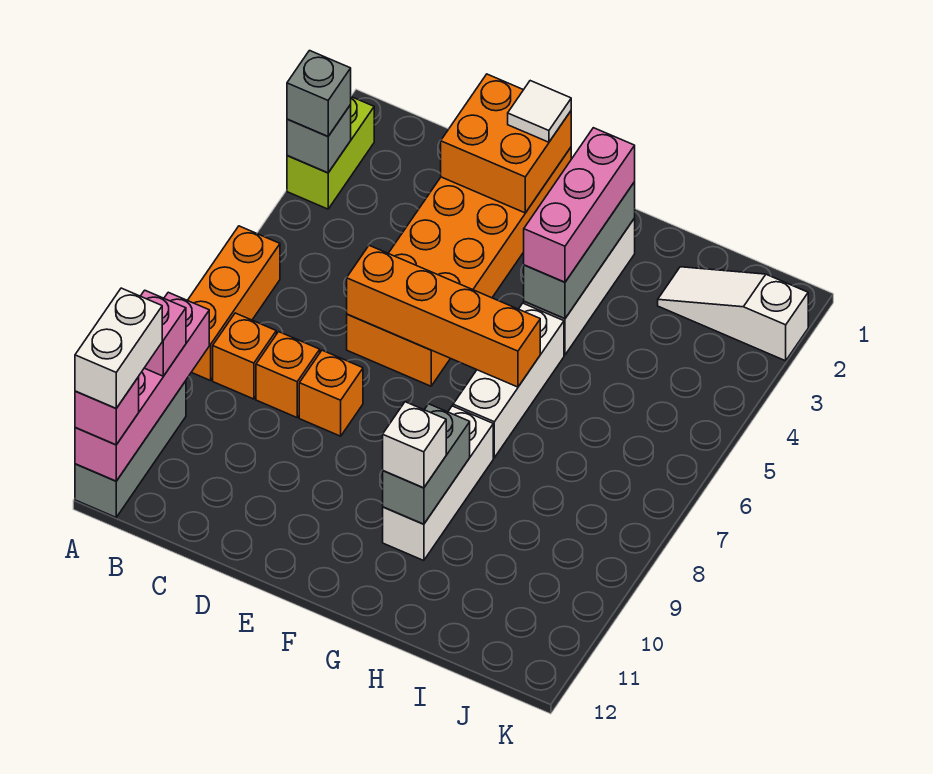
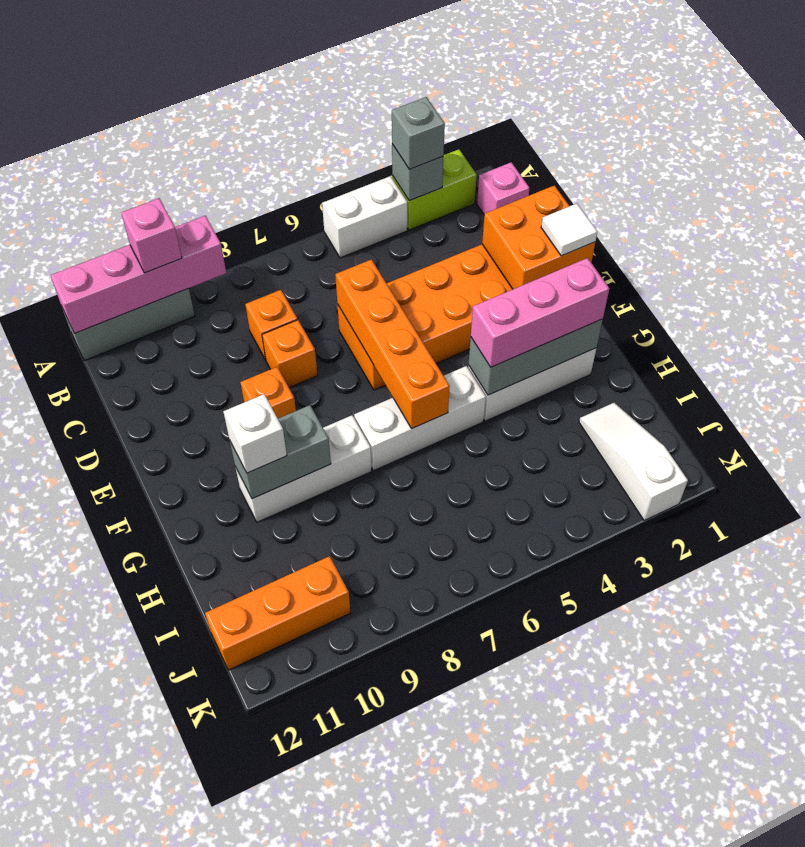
orange brick A6:A8 level 1 -> orange brick J10:J12 level 1
white brick A11:A12 level 4 -> white brick A4:A5 level 1
pink brick A12 level 3 -> pink brick B1 level 1
orange brick B8 level 1 -> orange brick E9 level 1

